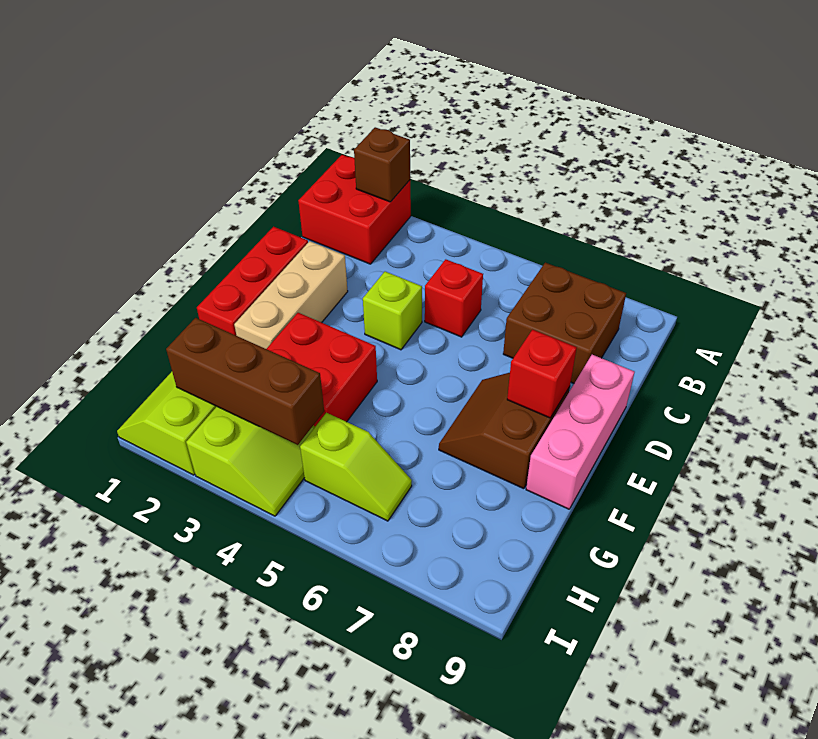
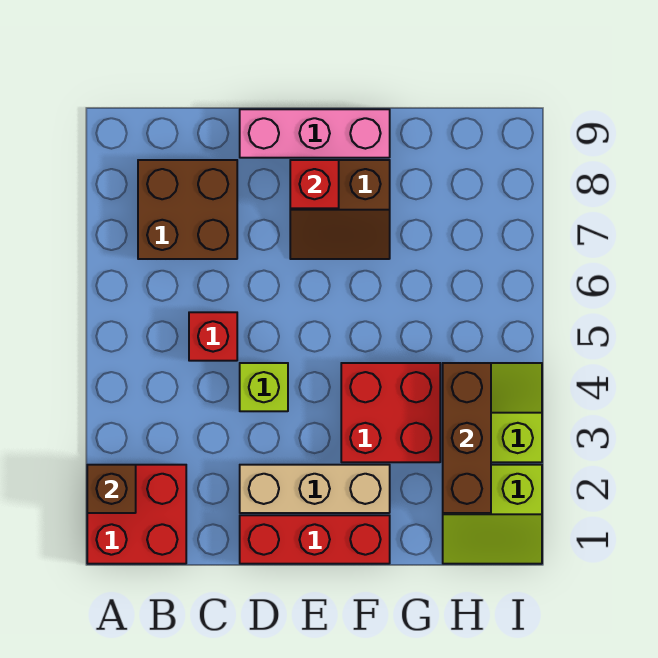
lime slope H5:H6 level 1 top 5 -> none

